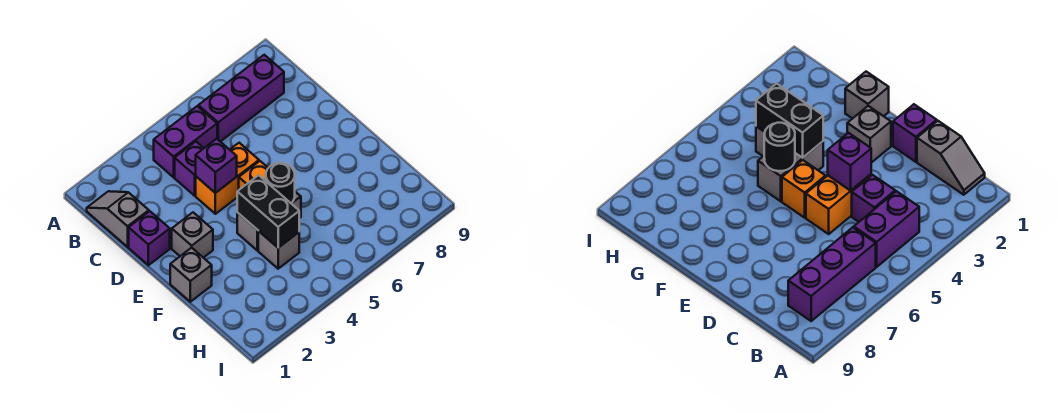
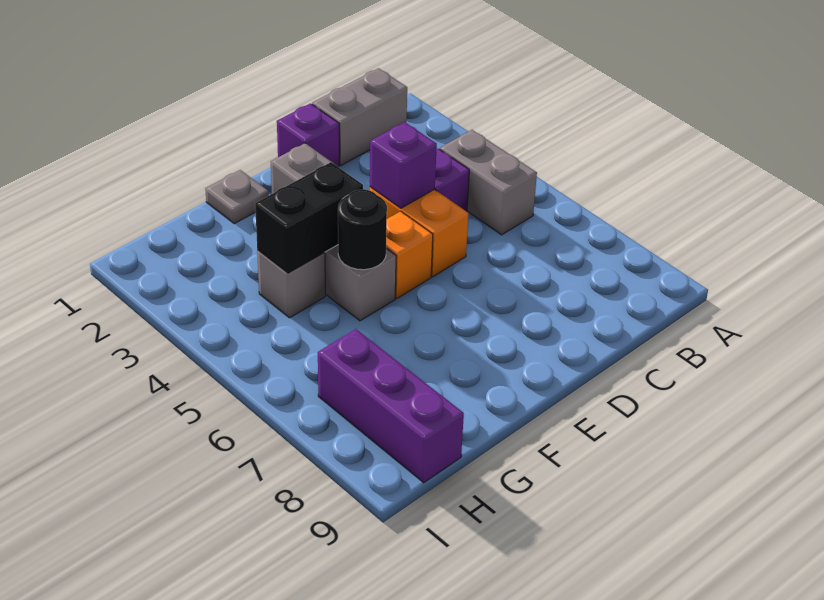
grey slope B1:C1 level 1 top C -> grey brick B1:C1 level 1
purple brick B4:B5 level 1 -> grey brick B4:B5 level 1
purple brick B6:B8 level 1 -> purple brick H7:H9 level 1
grey brick F1 level 1 -> grey plate F1 level 1

